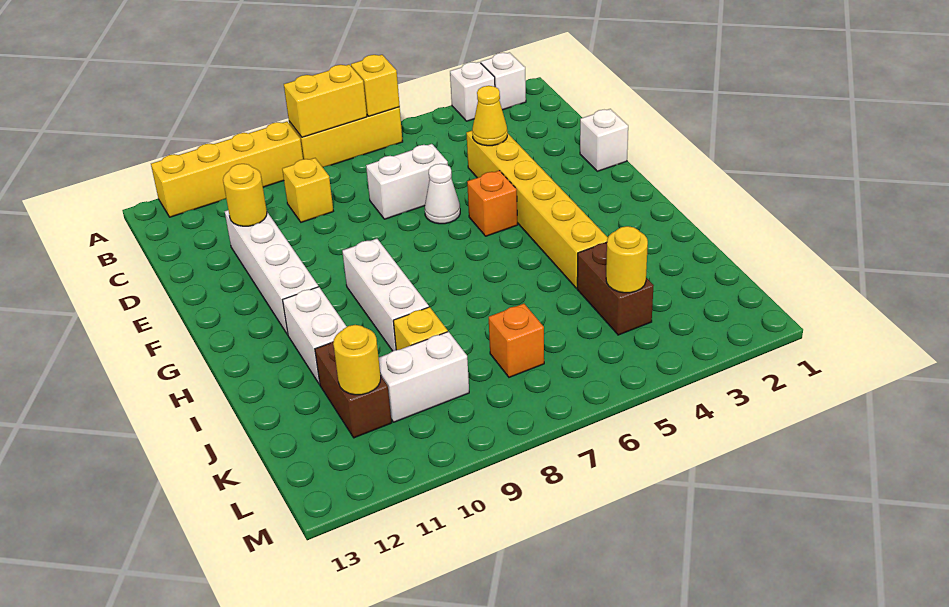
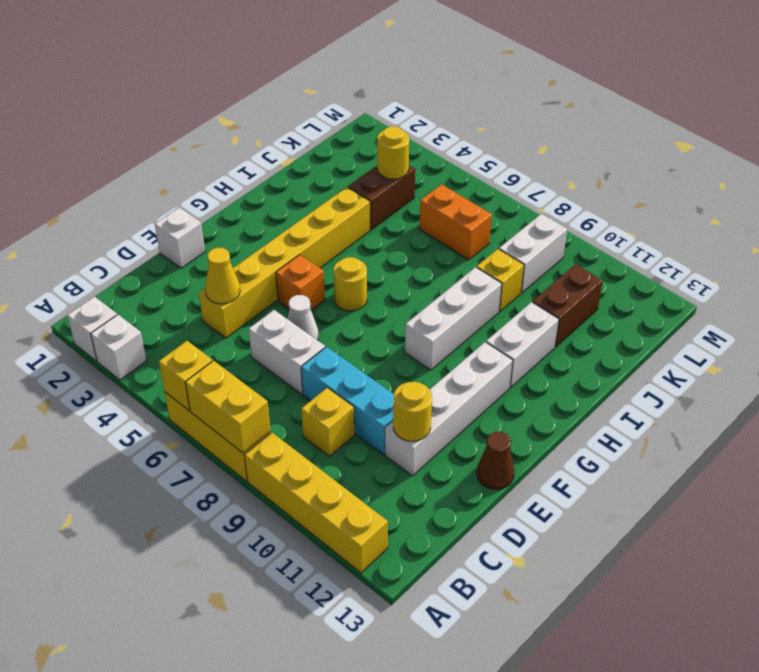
none -> cyan brick D8:D10 level 1
none -> brown cone E13 level 1
orange brick K7 level 1 -> orange brick K6:K7 level 1
white brick K9:K10 level 1 -> white brick K9:L9 level 1
yellow round brick K11 level 2 -> yellow round brick G6 level 1

